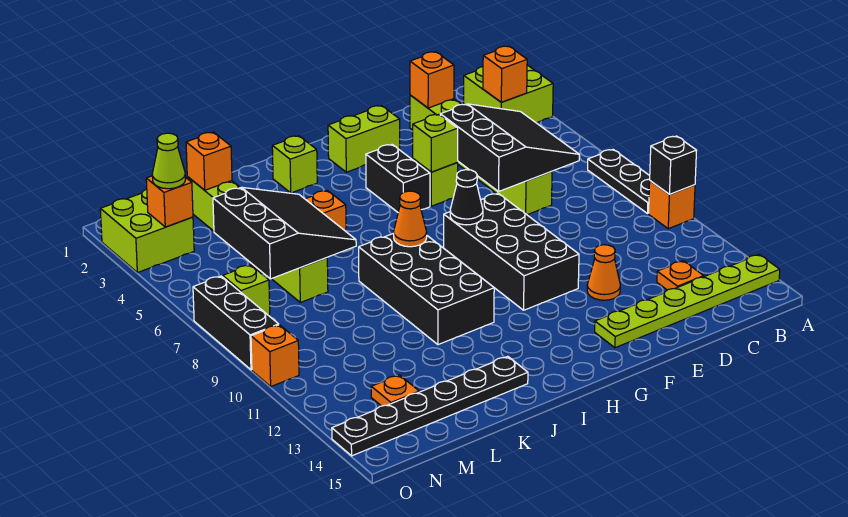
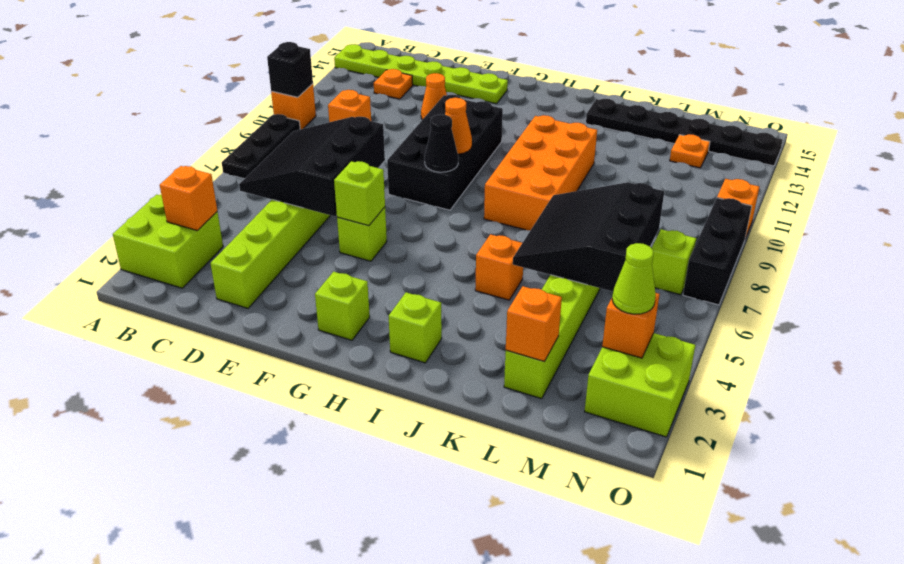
orange brick D2 level 2 -> orange brick C10 level 1
lime brick F2:G2 level 1 -> lime brick G2 level 1
black brick G4:G5 level 1 -> none
black brick I8:J11 level 1 -> orange brick I8:J11 level 1
orange cone I8 level 2 -> orange cone G9 level 2

